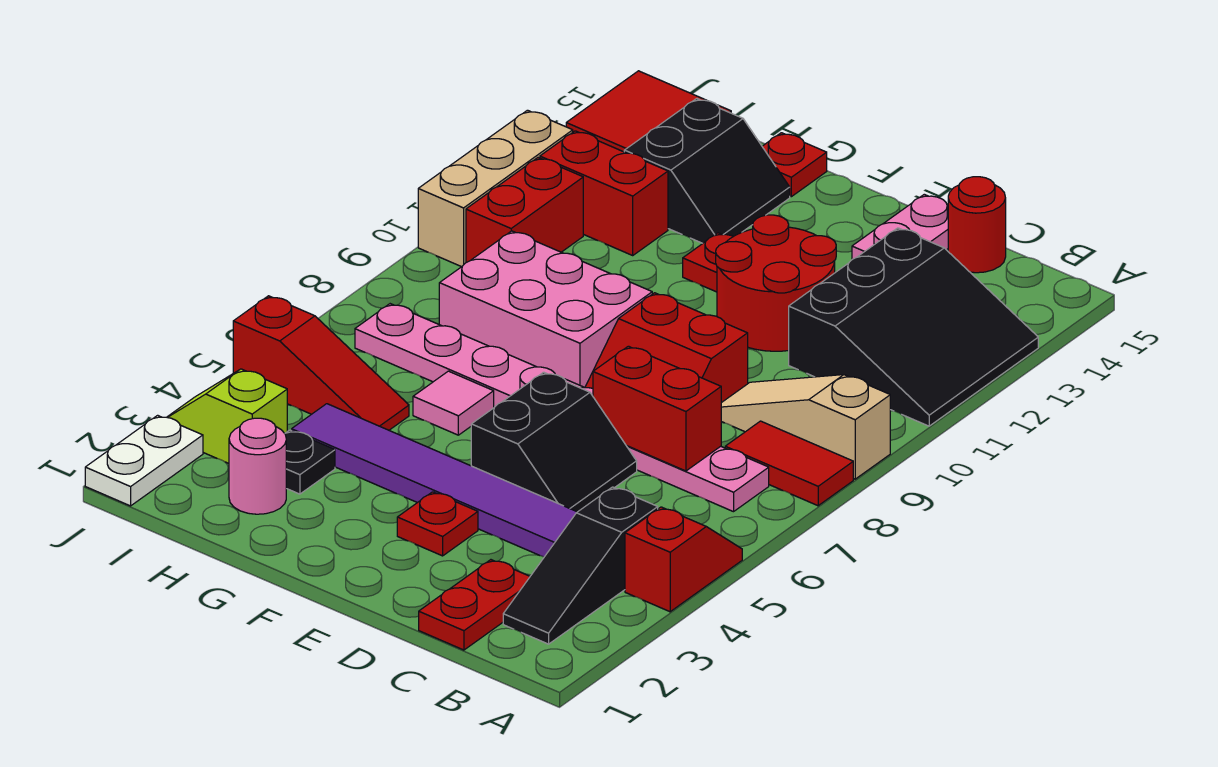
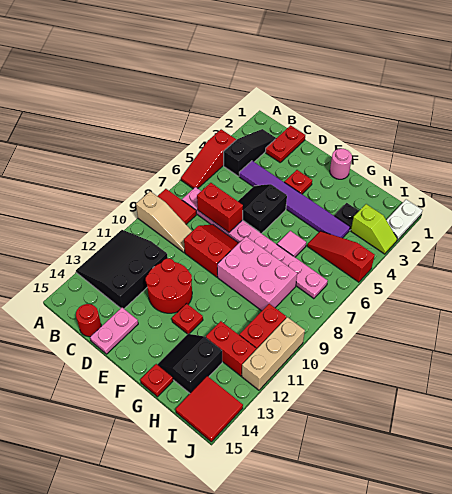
red slope A4:A5 level 1 top 4 -> red slope A4:A6 level 1 top 4
pink round brick H2 level 1 -> pink round brick F1 level 1

